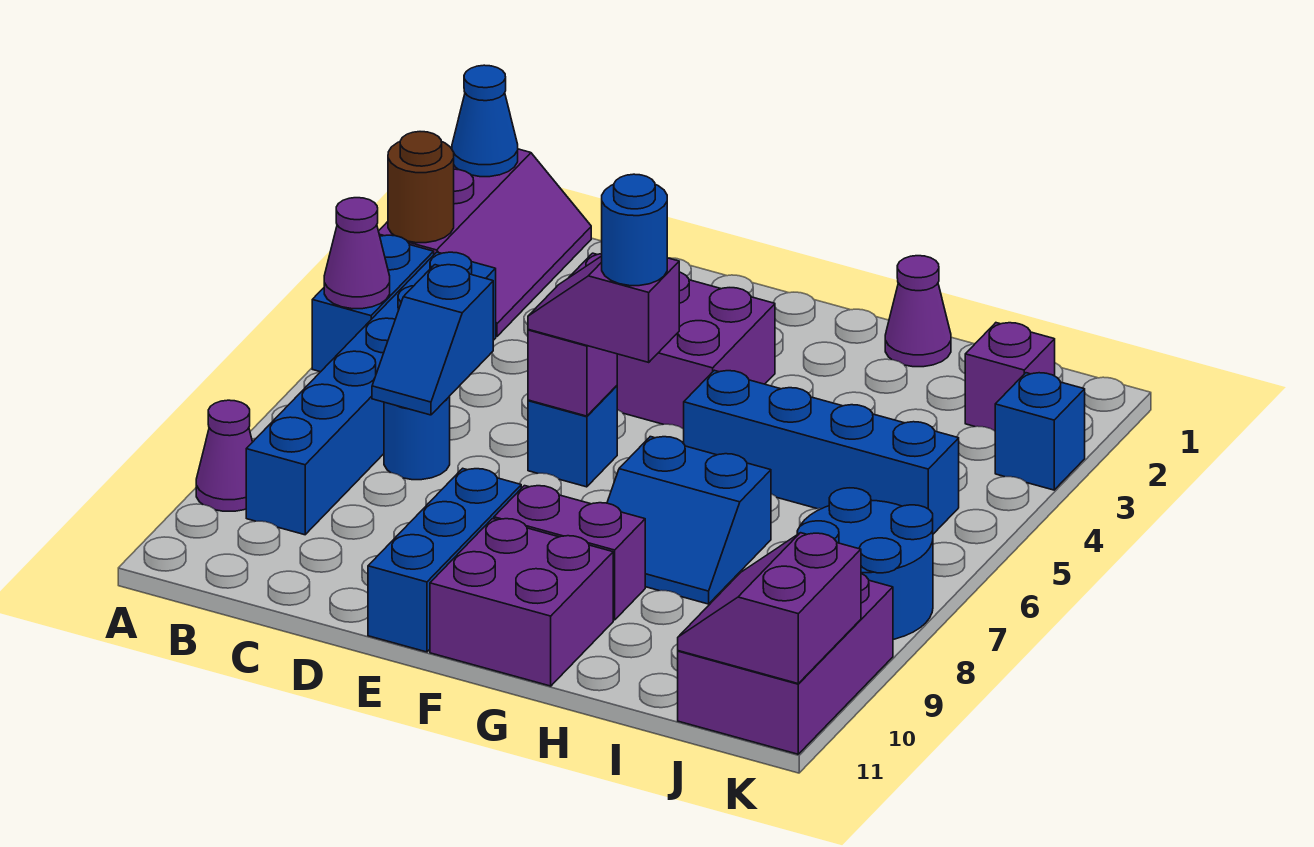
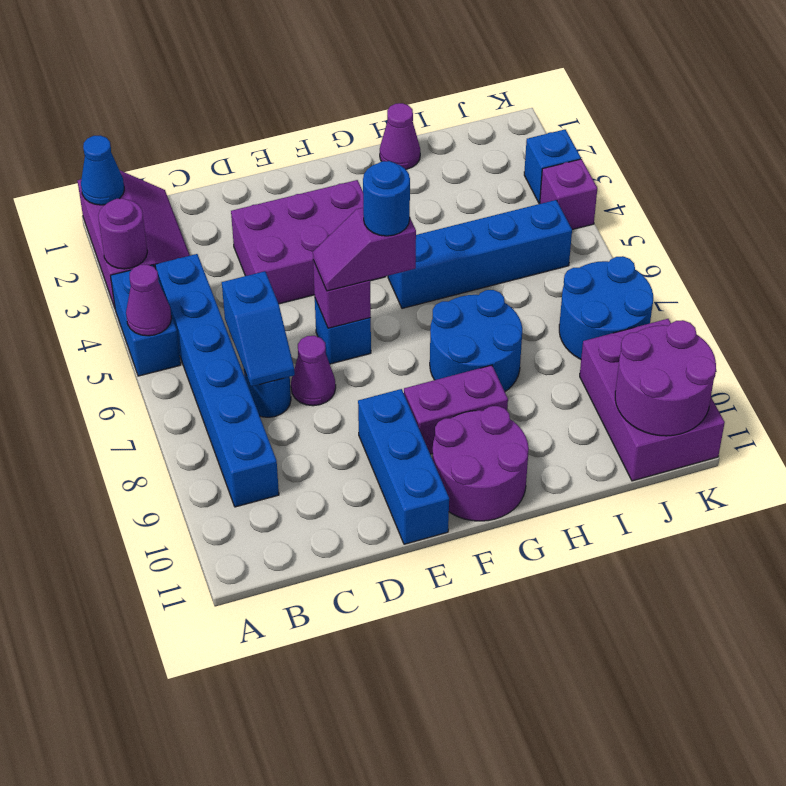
brown round brick A3 level 2 -> purple round brick A3 level 2
purple cone A9 level 1 -> purple cone D7 level 1
purple brick F10:G11 level 1 -> purple round brick F10:G11 level 1
blue slope G7:H8 level 1 top 7 -> blue round brick G7:H8 level 1
purple brick J2 level 1 -> purple brick K4 level 1
purple slope J10:K11 level 2 top K -> purple round brick J10:K11 level 2

